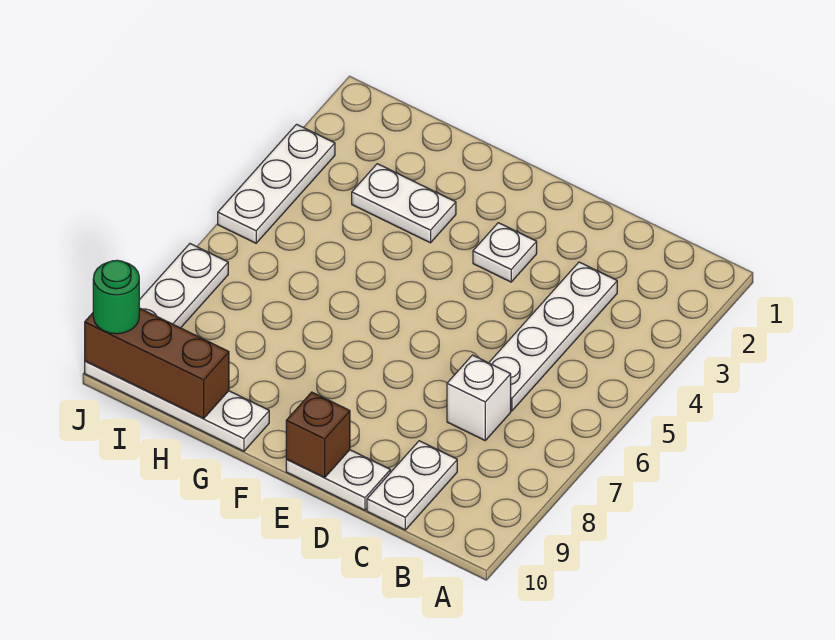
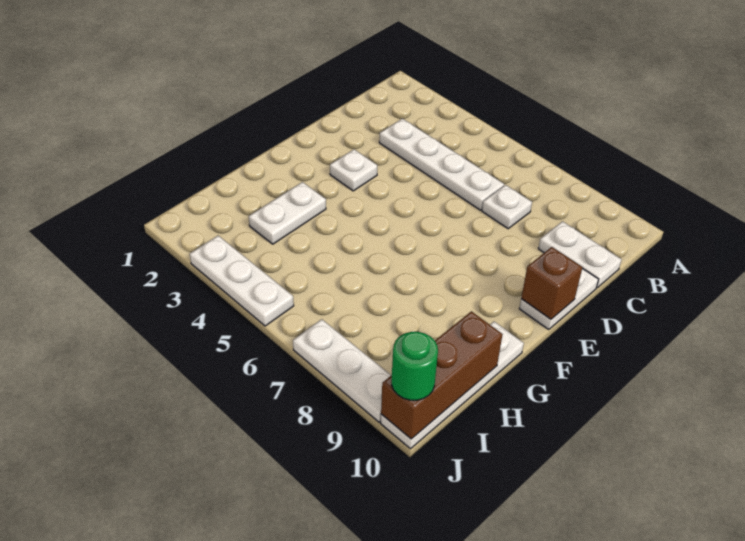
white brick C7 level 1 -> white plate C7 level 1

